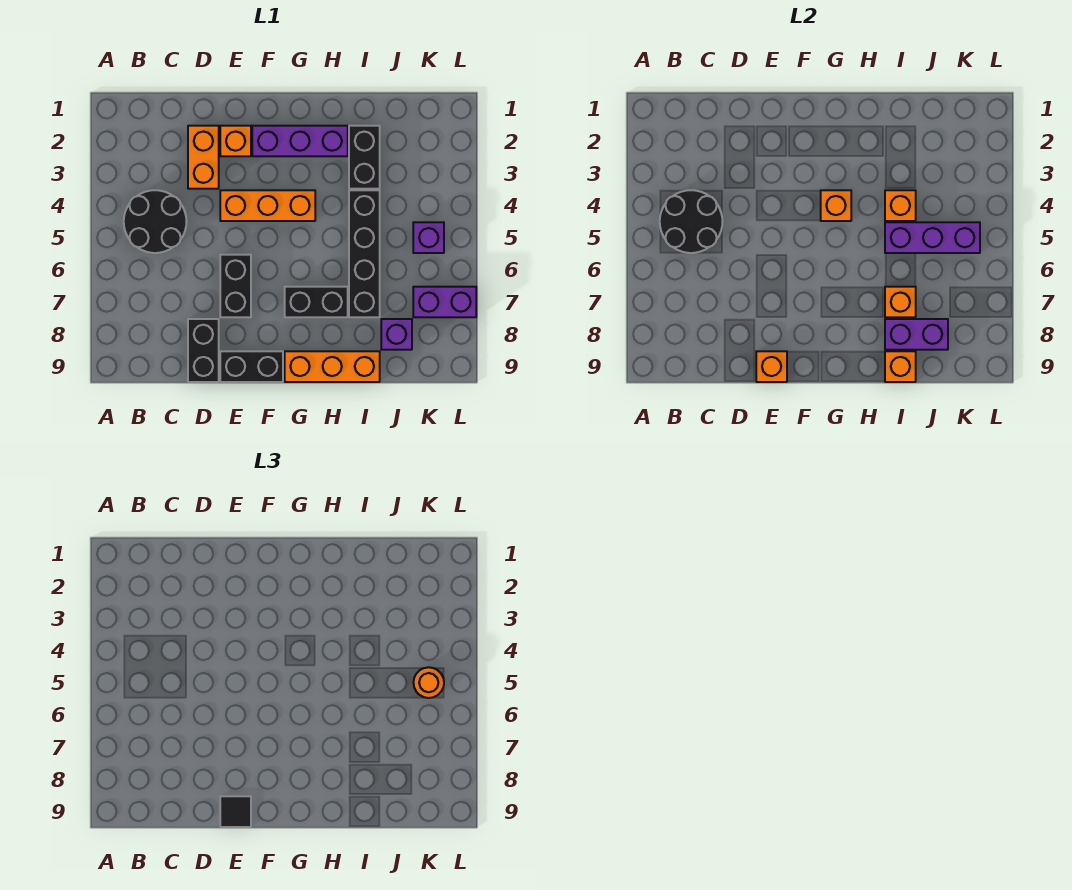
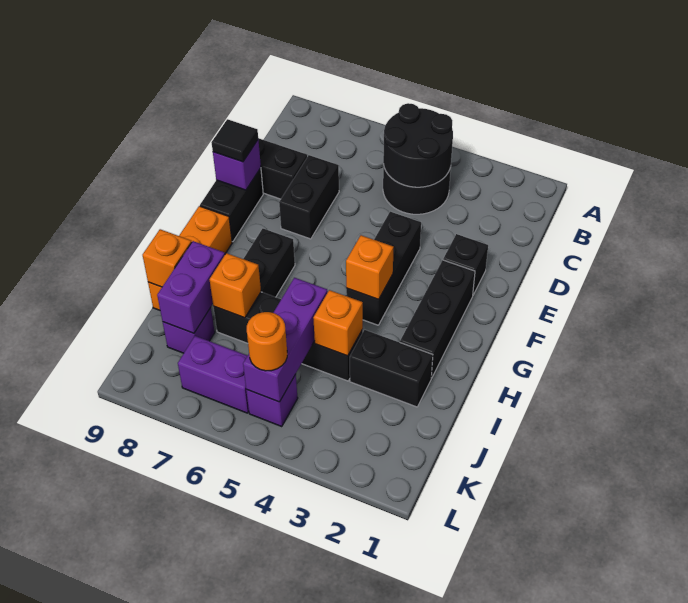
orange brick D2:D3 level 1 -> none
orange brick E2 level 1 -> black brick E2 level 1
orange brick E4:G4 level 1 -> black brick E4:G4 level 1
black brick E6:E7 level 1 -> black brick D7:E7 level 1
orange brick E9 level 2 -> purple brick E9 level 2
purple brick F2:H2 level 1 -> black brick F2:H2 level 1
purple brick K7:L7 level 1 -> purple brick K6:K7 level 1

